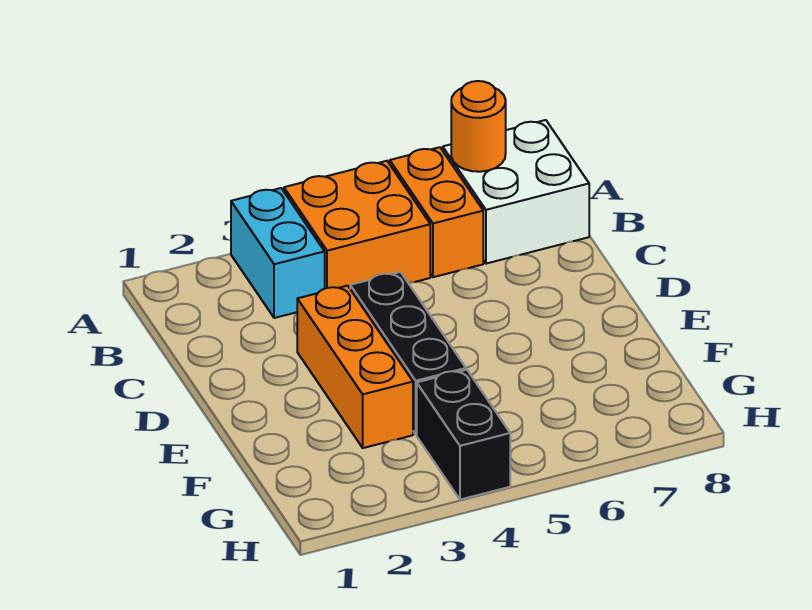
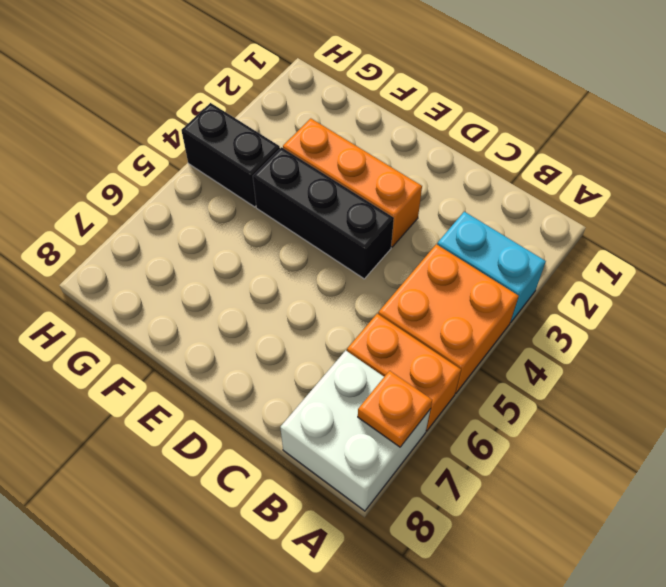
orange round brick A7 level 2 -> orange plate A7 level 2

